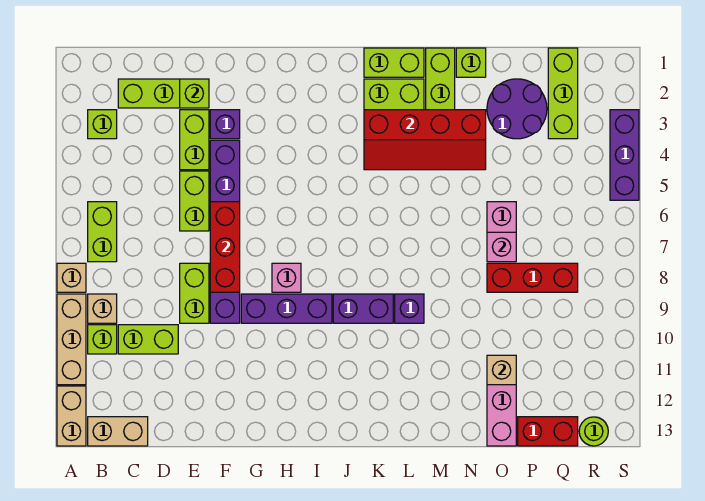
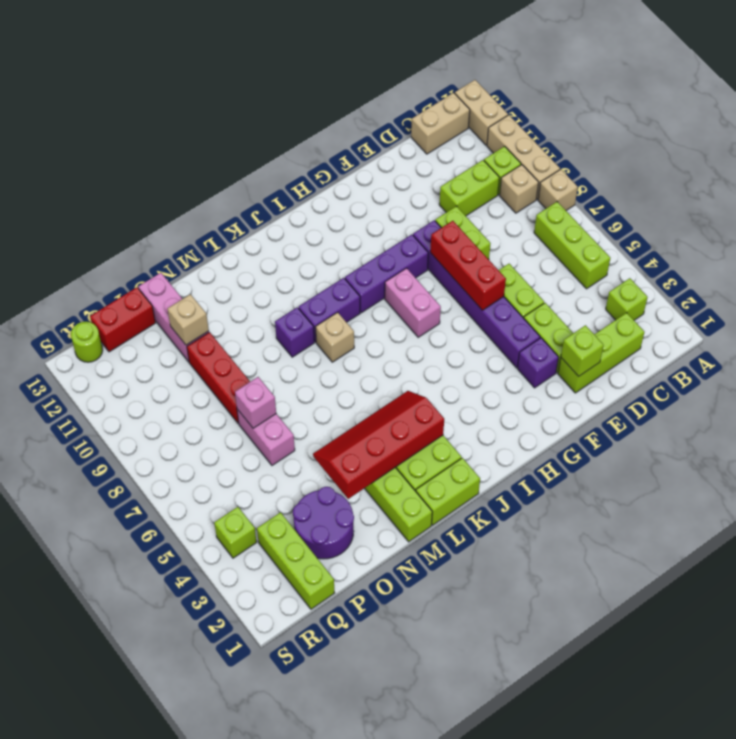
lime brick B6:B7 level 1 -> lime brick B5:B7 level 1
pink brick H8 level 1 -> pink brick H7:H8 level 1
none -> tan brick K8 level 1
lime brick N1 level 1 -> lime brick R4 level 1
red brick O8:Q8 level 1 -> red brick O8:O10 level 1
purple brick S3:S5 level 1 -> none

